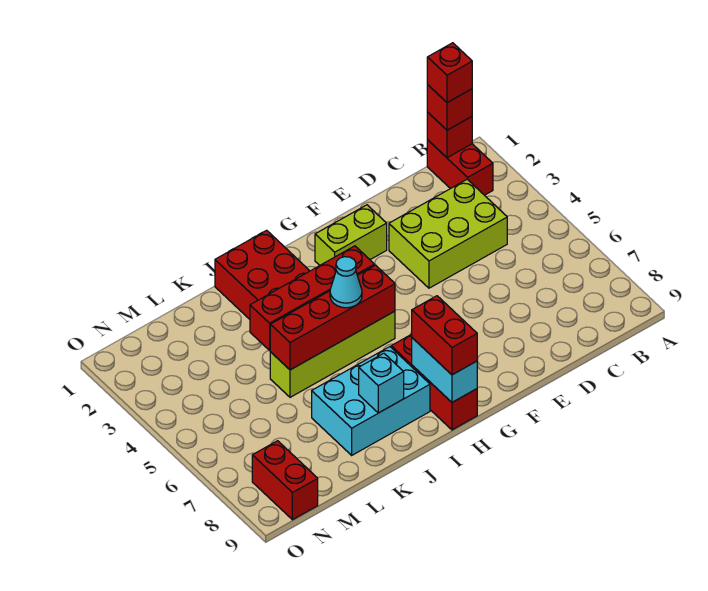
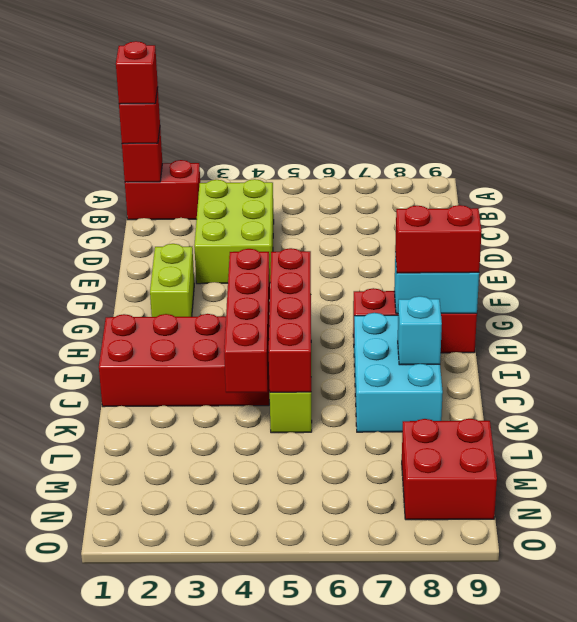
cyan cone I5 level 3 -> none
red brick N8:N9 level 1 -> red brick M8:N9 level 1

